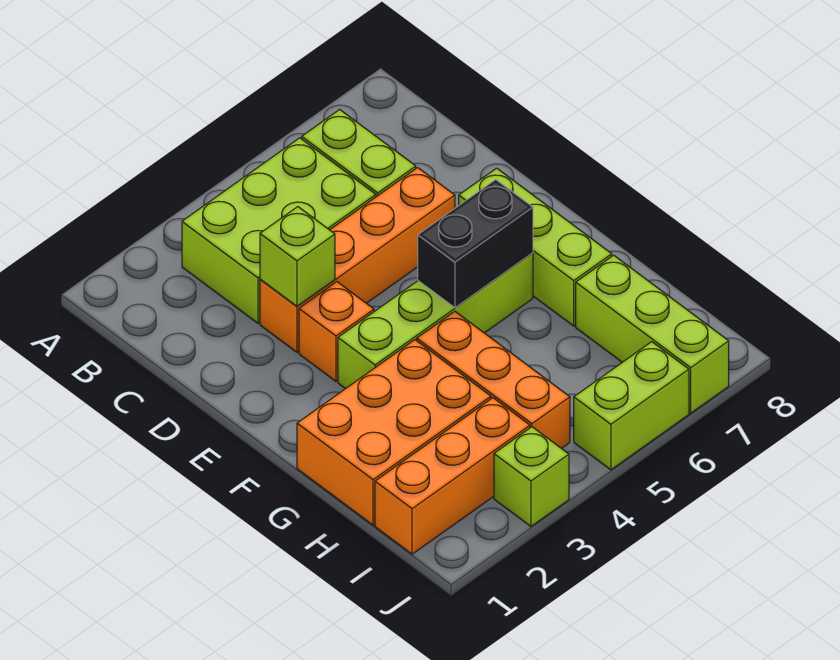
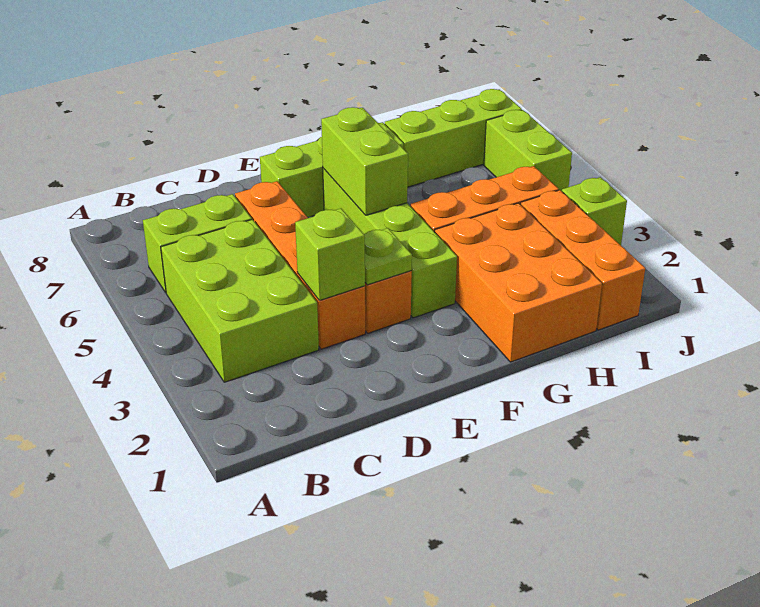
none -> lime plate E3 level 2
black brick F5:F6 level 2 -> lime brick F5:F6 level 2

